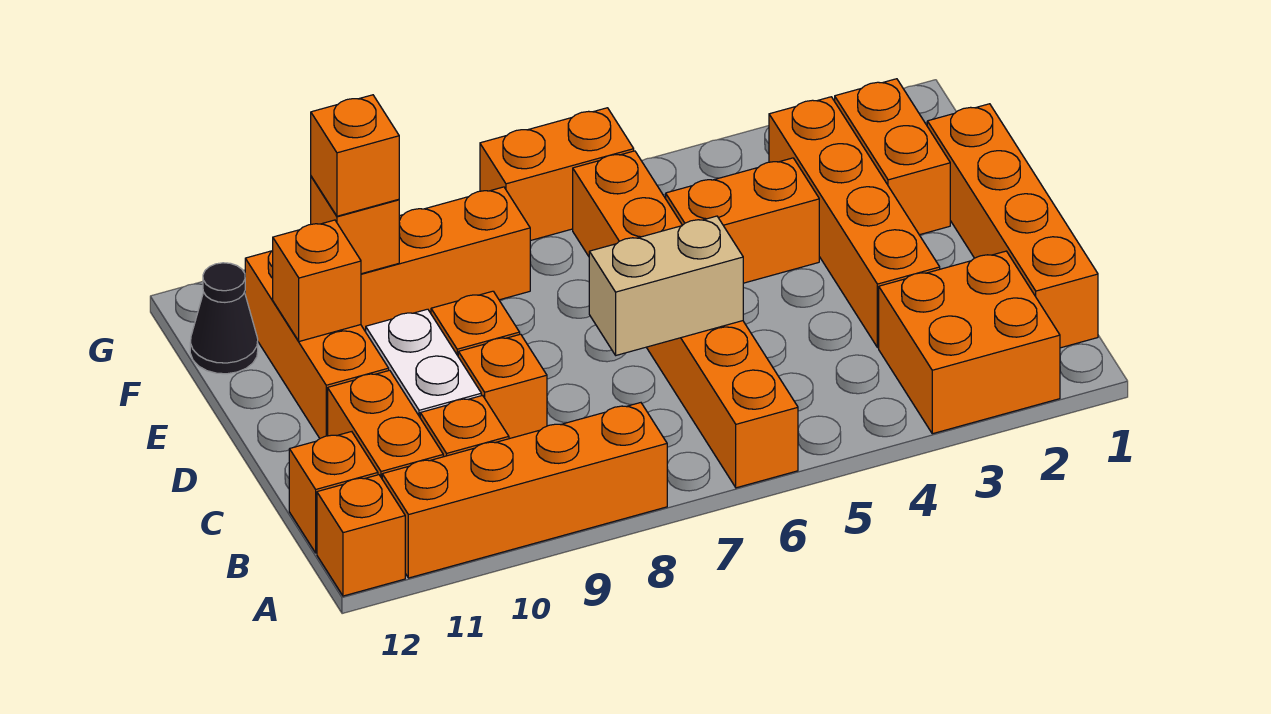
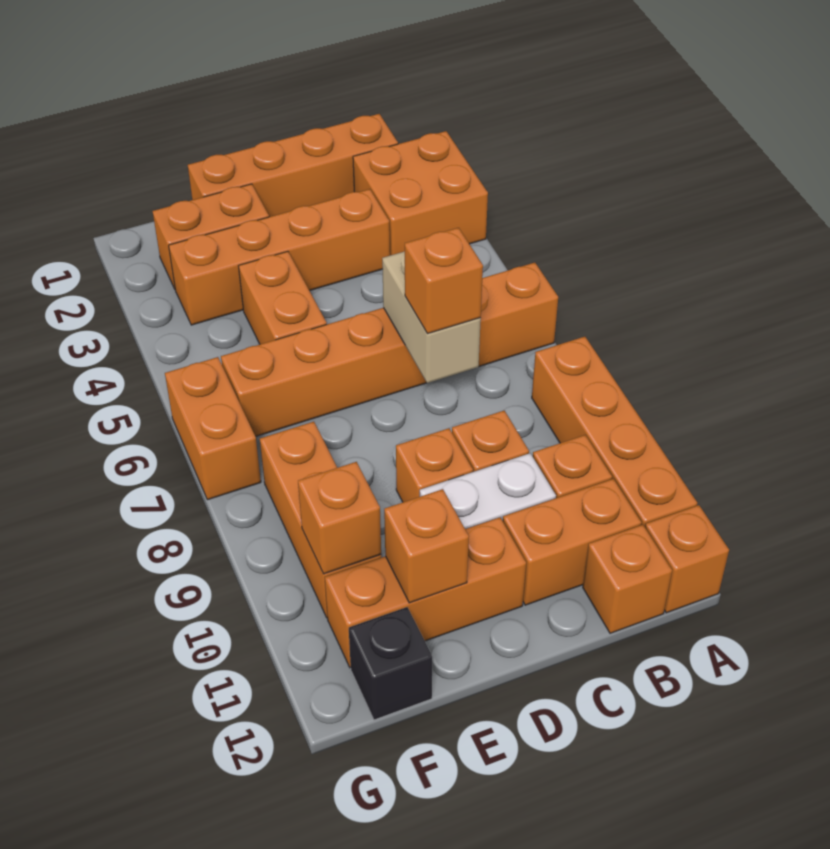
orange brick F10 level 3 -> orange brick C7 level 3
black cone F12 level 1 -> black brick F12 level 1

